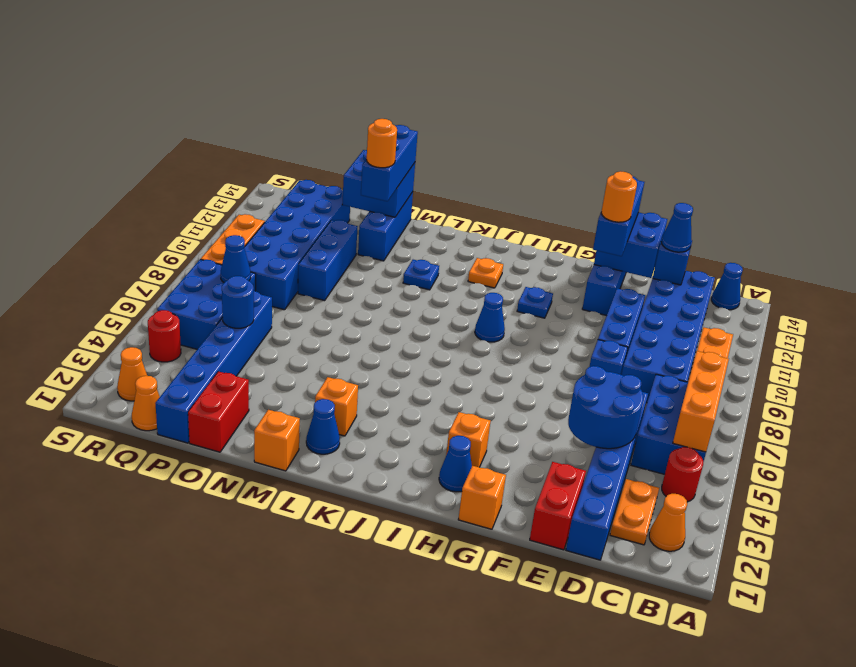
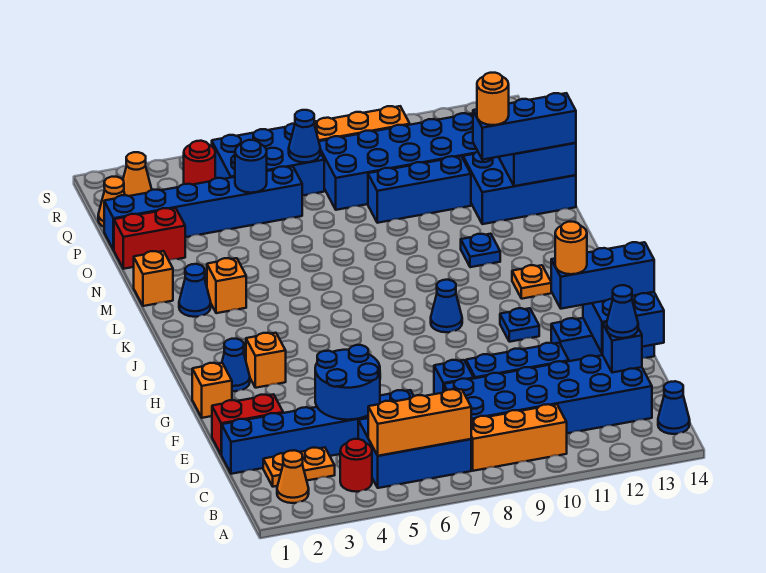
blue brick N12:N14 level 1 -> blue brick N12:O14 level 1

